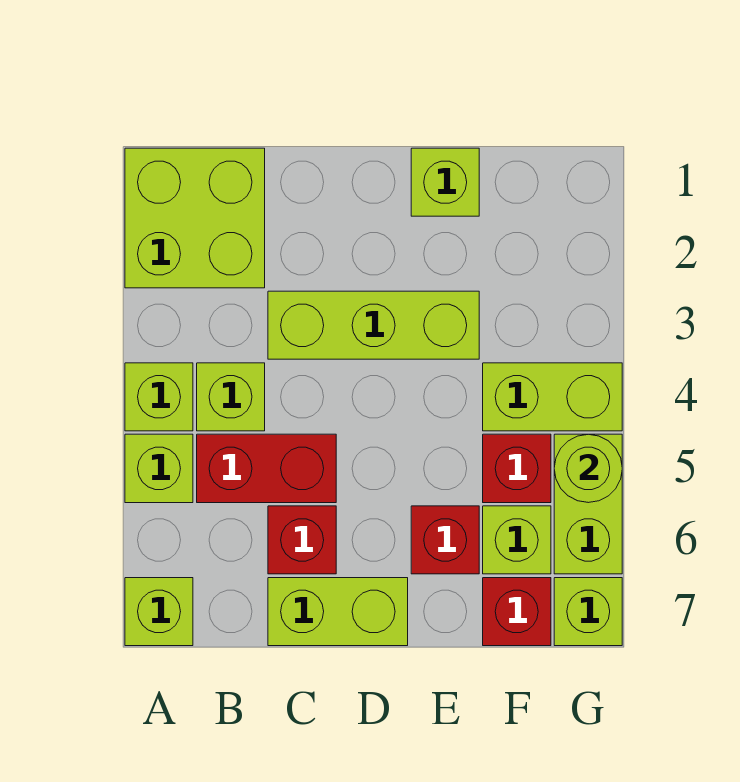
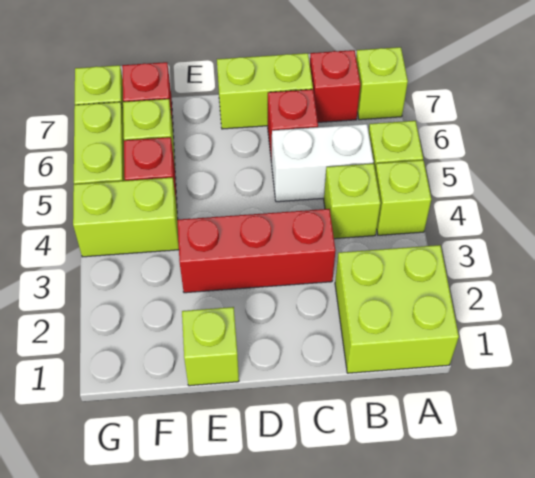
red brick B5:C5 level 1 -> white brick B5:C5 level 1
lime brick C3:E3 level 1 -> red brick C3:E3 level 1
red brick E6 level 1 -> red brick B7 level 1
lime round brick G5 level 2 -> none

